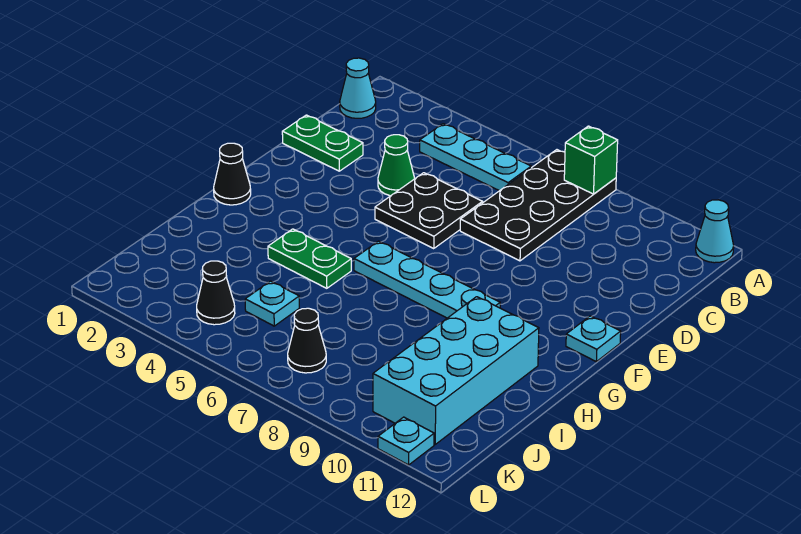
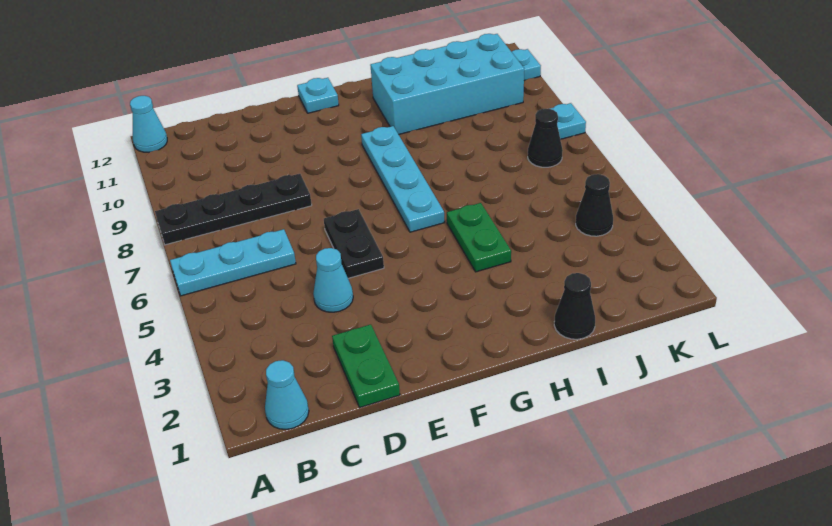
black plate A7:D8 level 1 -> black plate A8:D8 level 1
green brick A8 level 2 -> none
cyan plate B4:B6 level 1 -> cyan plate A6:C6 level 1
green cone D4 level 1 -> cyan cone D4 level 1
black plate D5:E6 level 1 -> black plate E5:E6 level 1
black cone G1 level 1 -> black cone I1 level 1
cyan plate J5 level 1 -> cyan plate L8 level 1

